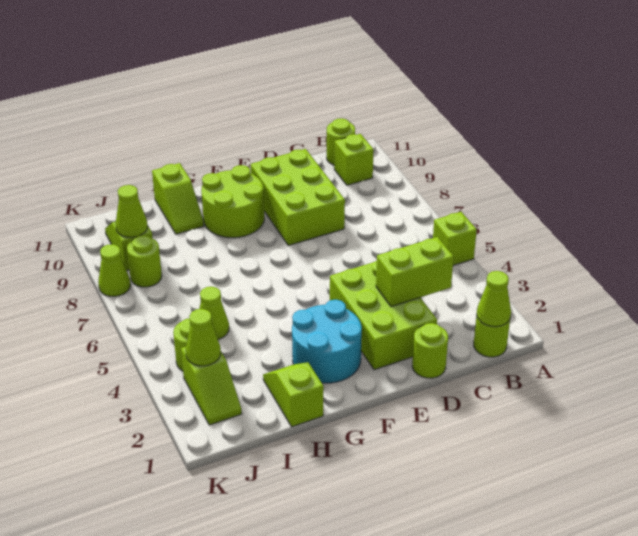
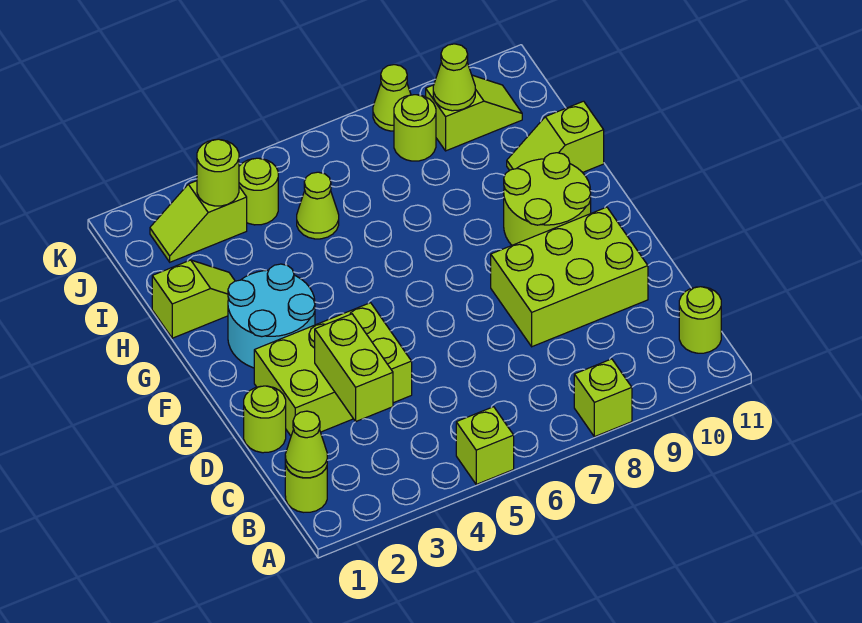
lime brick B10 level 1 -> lime brick A8 level 1
lime cone J3 level 2 -> lime round brick J3 level 2

